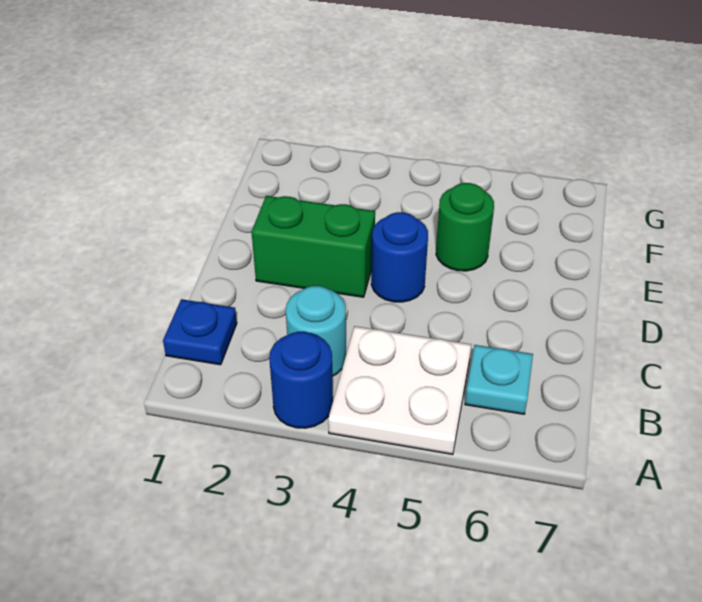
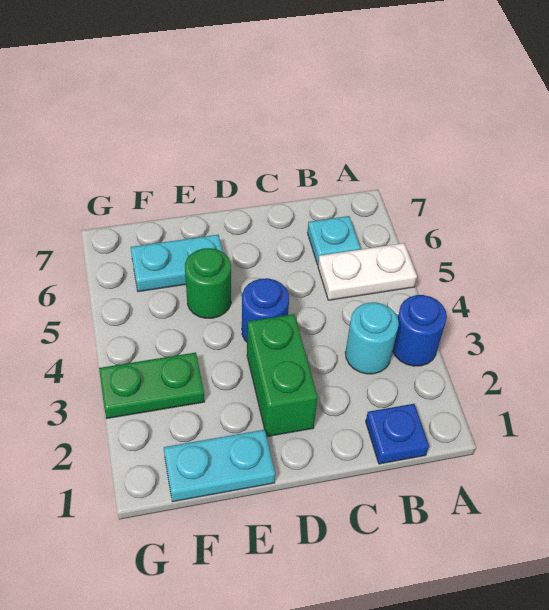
white plate A4:B5 level 1 -> white plate A5:B5 level 1
none -> cyan plate E1:F1 level 1
none -> cyan plate E6:F6 level 1
none -> green plate F3:G3 level 1

